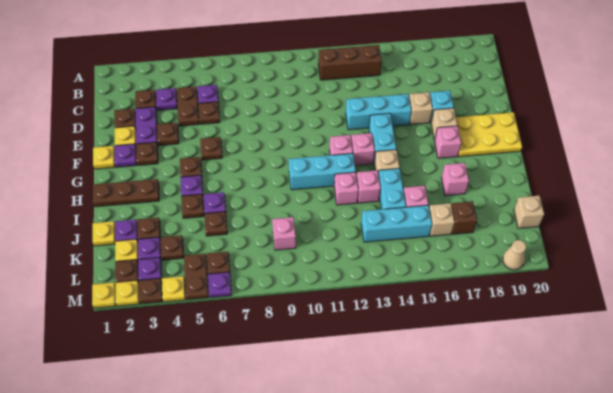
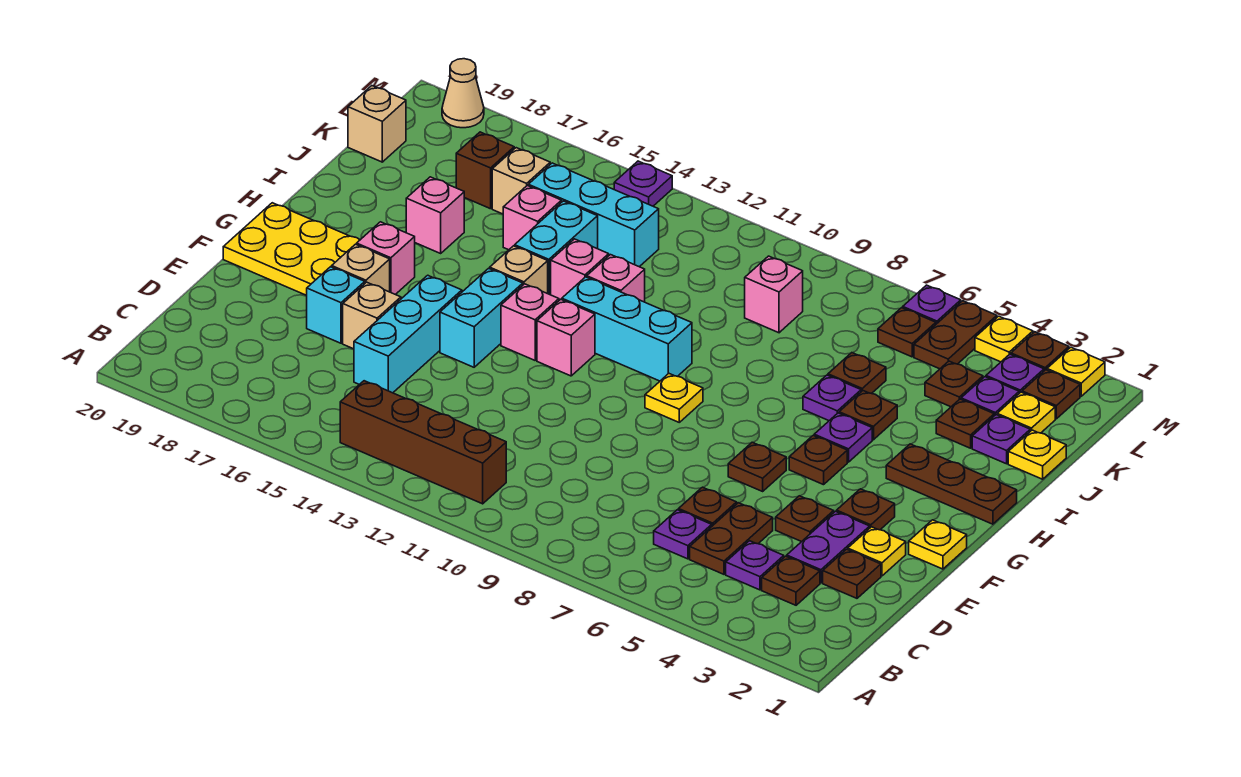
brown brick B12:B14 level 1 -> brown brick B11:B14 level 1
cyan brick E13:E15 level 1 -> cyan brick D15:F15 level 1
purple plate F2 level 1 -> purple plate M14 level 1
yellow plate M1 level 1 -> yellow plate G9 level 1

